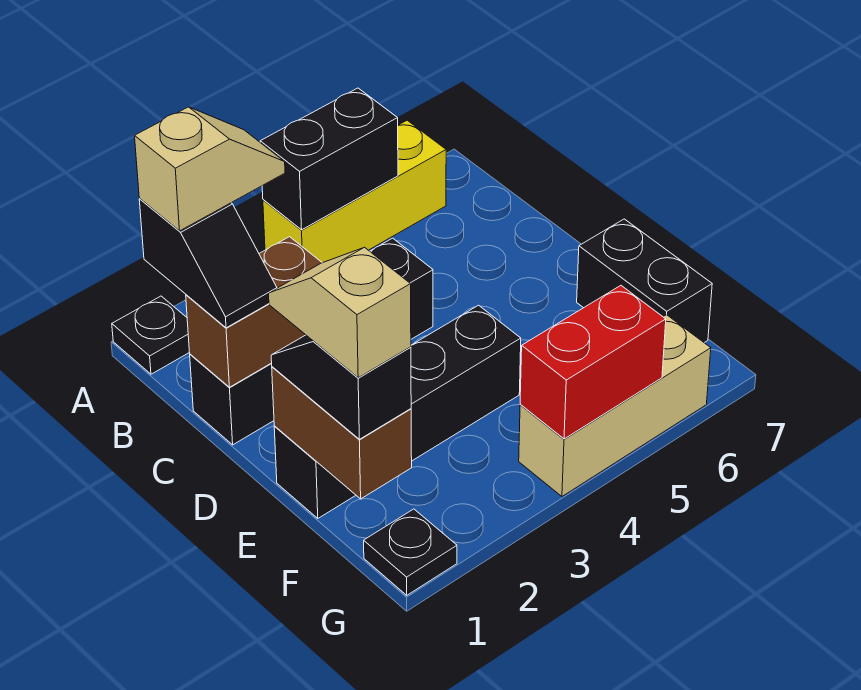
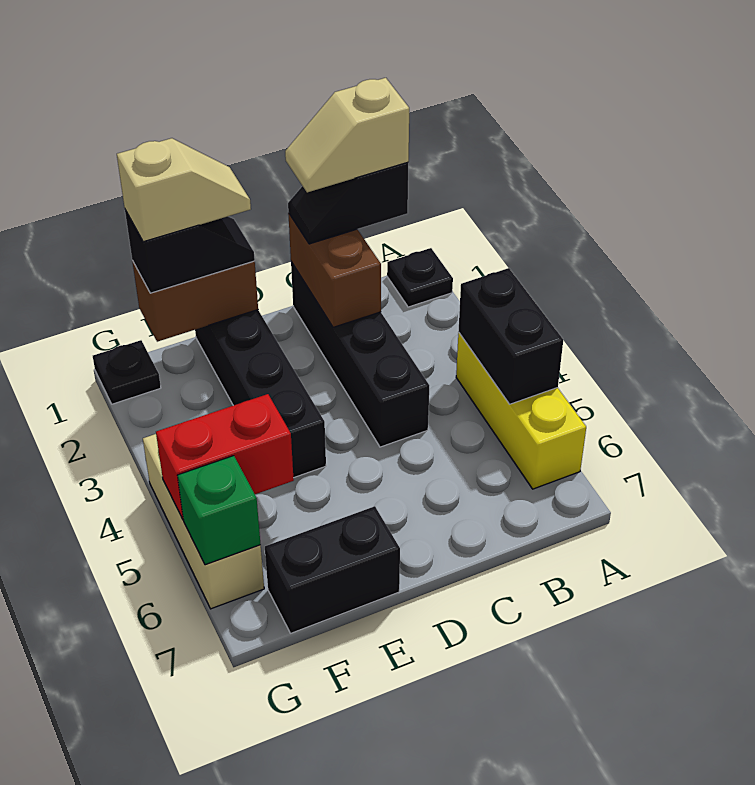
tan slope B1:B2 level 4 top 1 -> tan slope B1:C1 level 4 top B
red brick G4:G5 level 2 -> red brick F5:G5 level 2
none -> green brick G6 level 2

